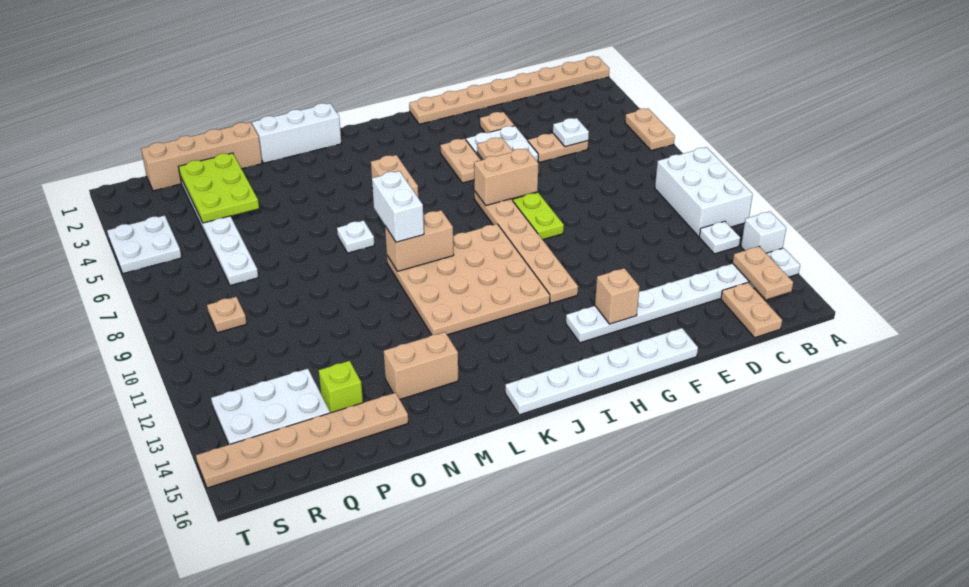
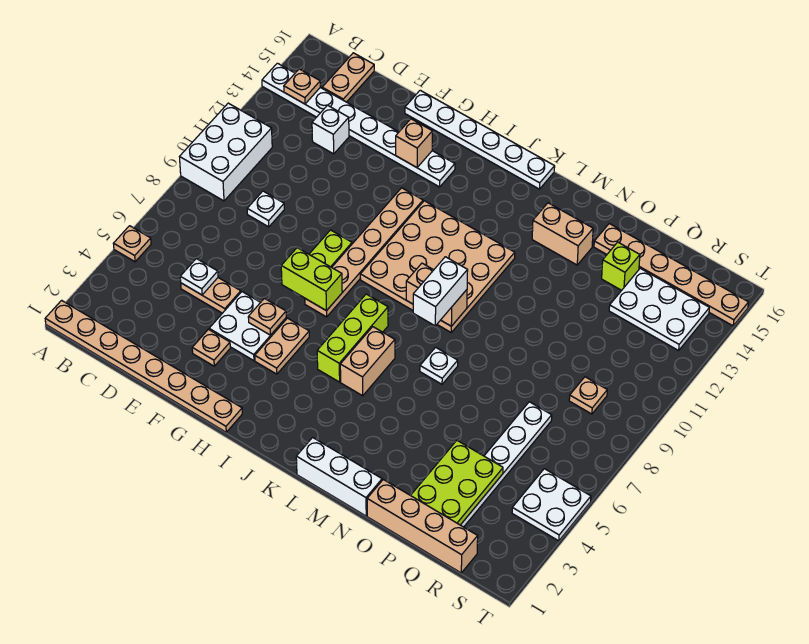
tan plate A5:A6 level 1 -> tan plate A5 level 1
white brick A13 level 1 -> white brick D13 level 1
white plate B12 level 1 -> white plate D9 level 1
tan plate B14:B15 level 2 -> tan plate B14 level 2
tan brick G7:H7 level 2 -> lime brick G7:H7 level 2
none -> lime brick J5:J7 level 1

